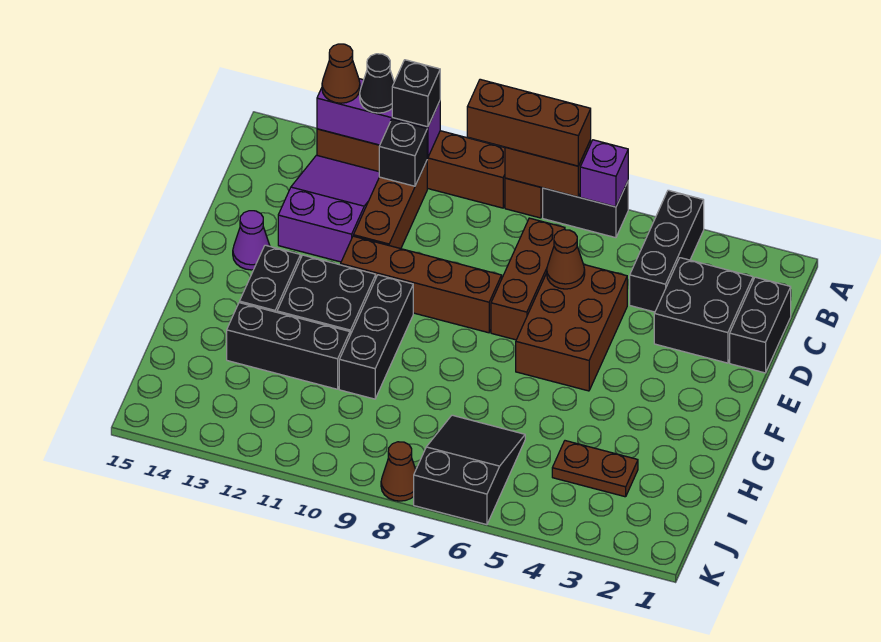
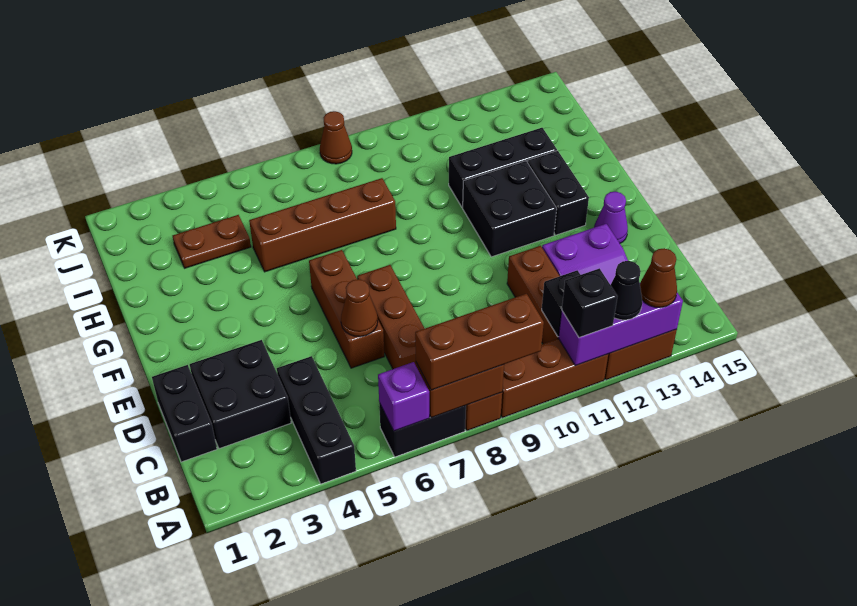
brown brick D5:F6 level 1 -> brown brick D6:F6 level 1
brown brick E8:E11 level 1 -> brown brick H5:H8 level 1
black brick F10:H10 level 1 -> none
black slope I6:K7 level 1 top K -> none

